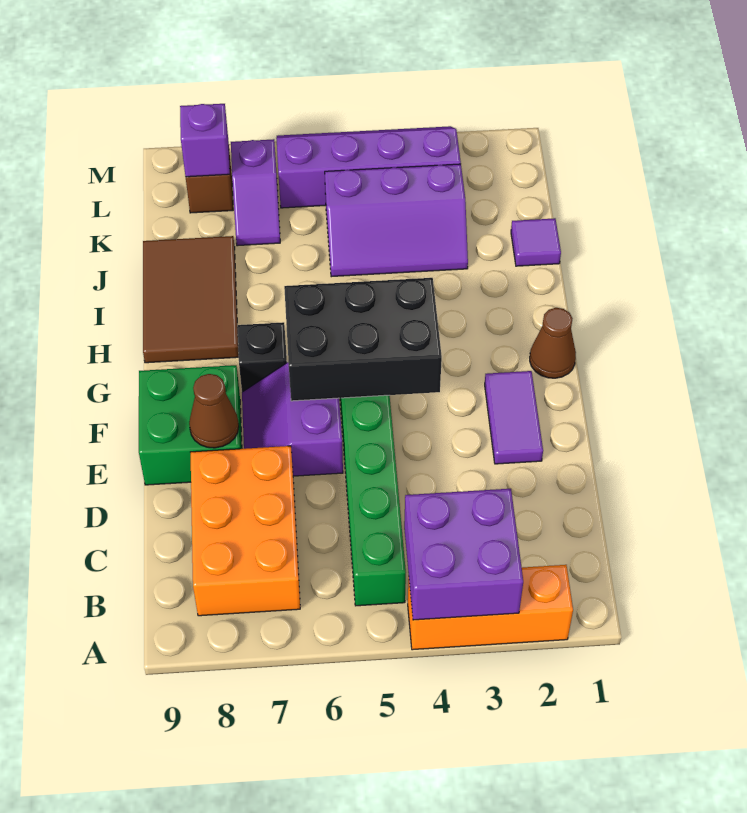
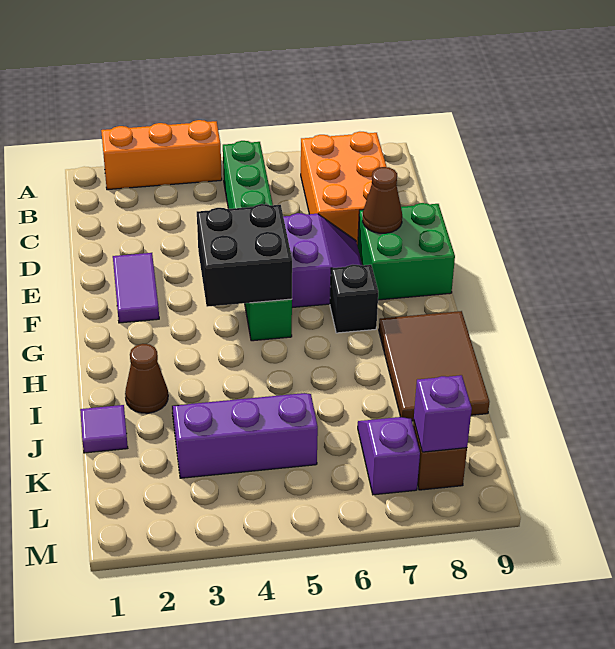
purple brick A3:B4 level 2 -> none
black brick F4:G6 level 2 -> black brick F4:G5 level 2
brown cone G1 level 1 -> brown cone I2 level 1
purple slope L3:M6 level 1 top L -> none

